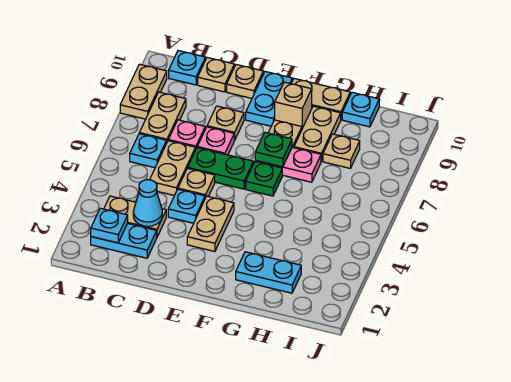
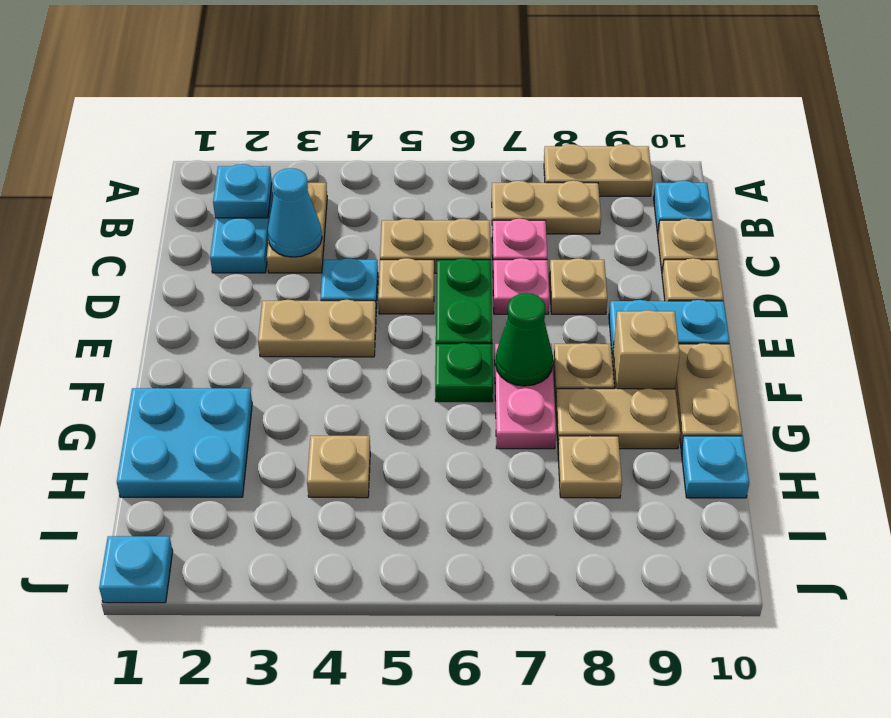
cyan plate B6 level 1 -> cyan plate J1 level 1
green plate F7 level 2 -> green cone F7 level 2
cyan plate G2:H2 level 1 -> cyan plate G1:H2 level 1
none -> tan plate H4 level 1

